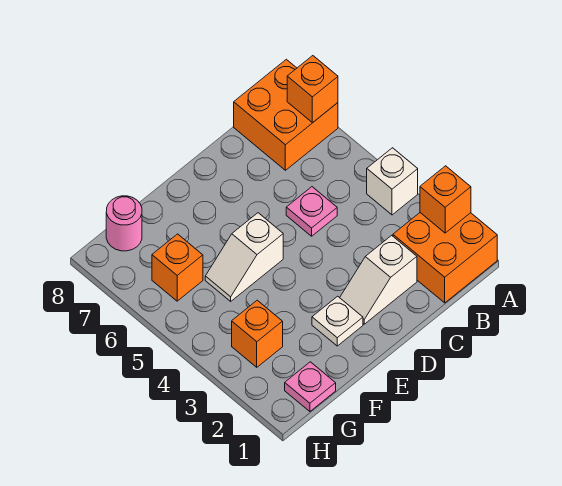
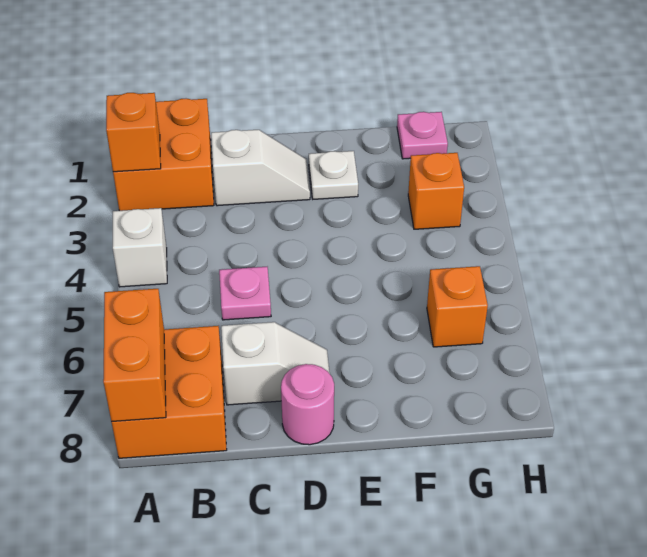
orange brick A7 level 2 -> orange brick A7:A8 level 2
white slope E5:F5 level 1 top E -> white slope C7:D7 level 1 top C
pink round brick G8 level 1 -> pink round brick D8 level 1

